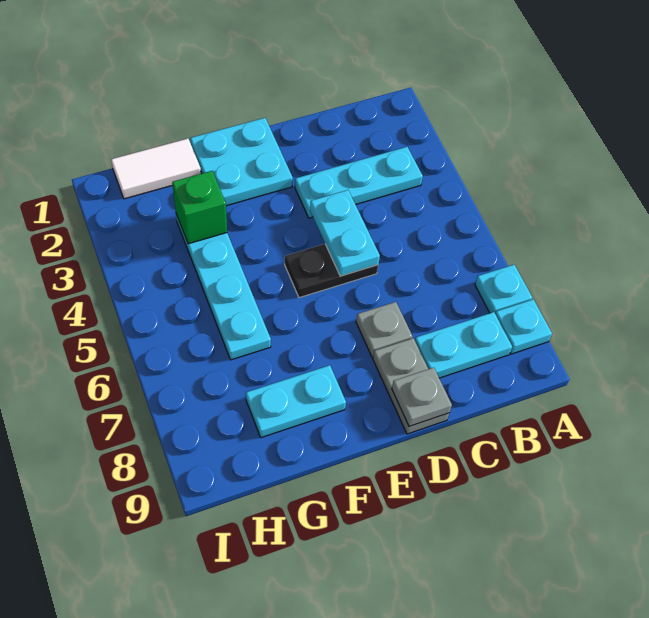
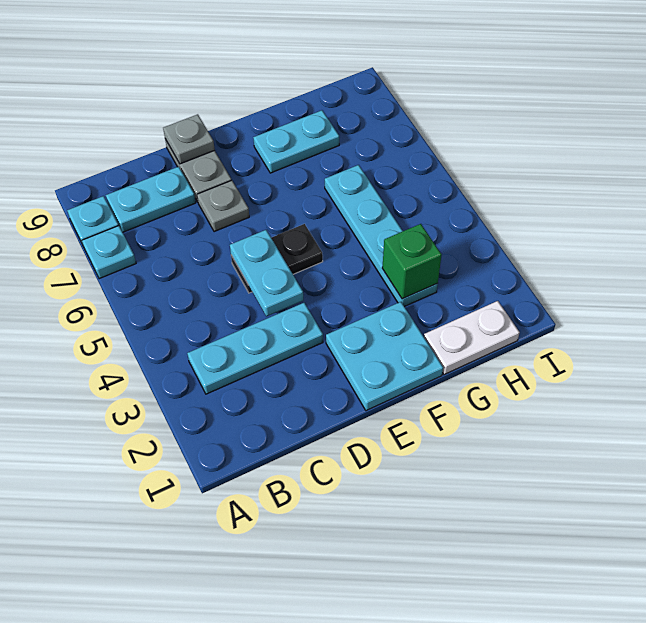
white tile G1:H1 level 1 -> white plate G1:H1 level 1

